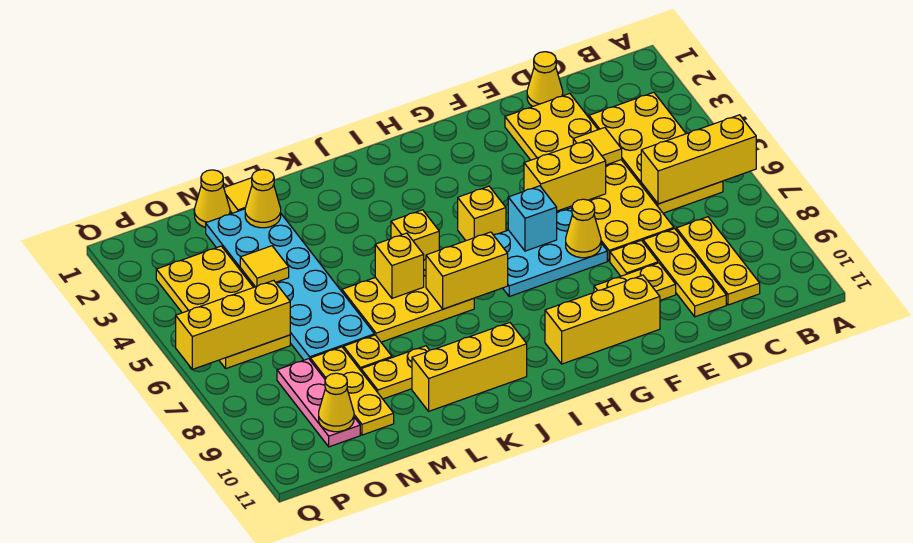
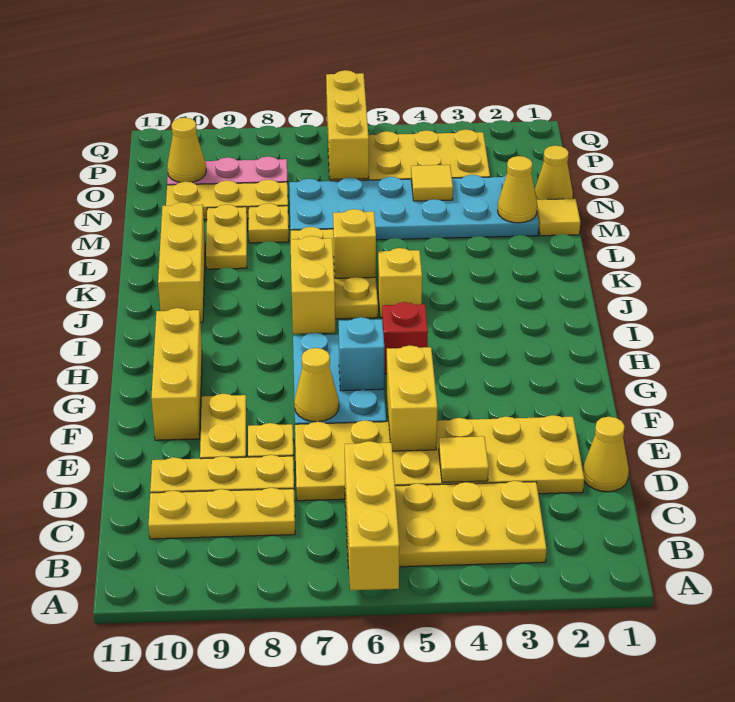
yellow brick H5 level 1 -> red brick H5 level 1

